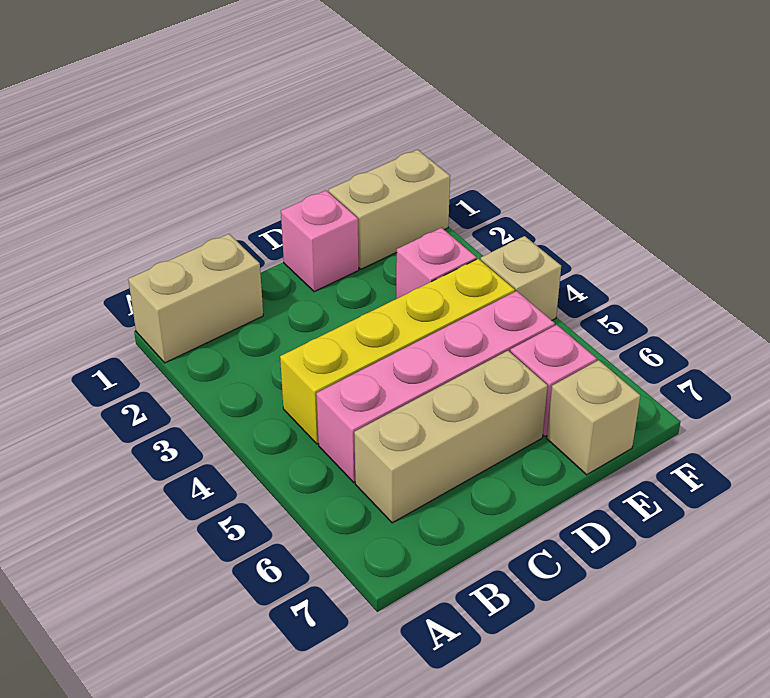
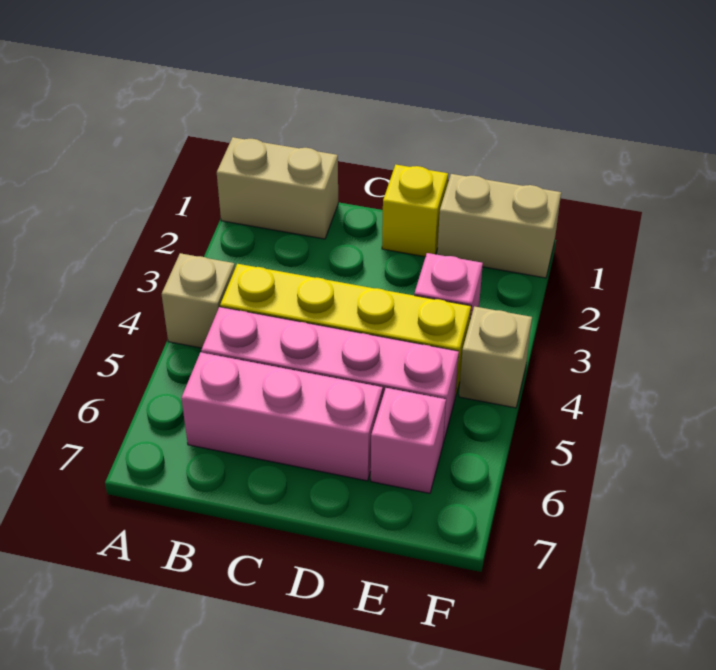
tan brick B6:D6 level 1 -> pink brick B6:D6 level 1
pink brick D1 level 1 -> yellow brick D1 level 1
tan brick E7 level 1 -> tan brick A4 level 1

